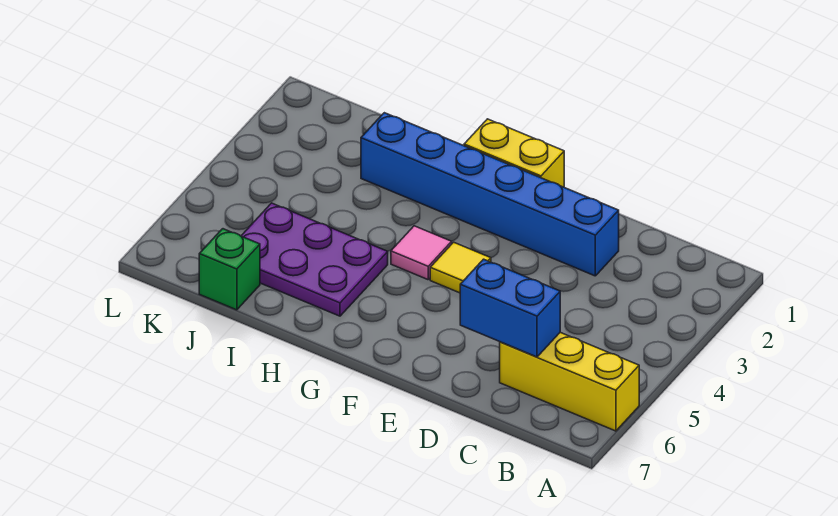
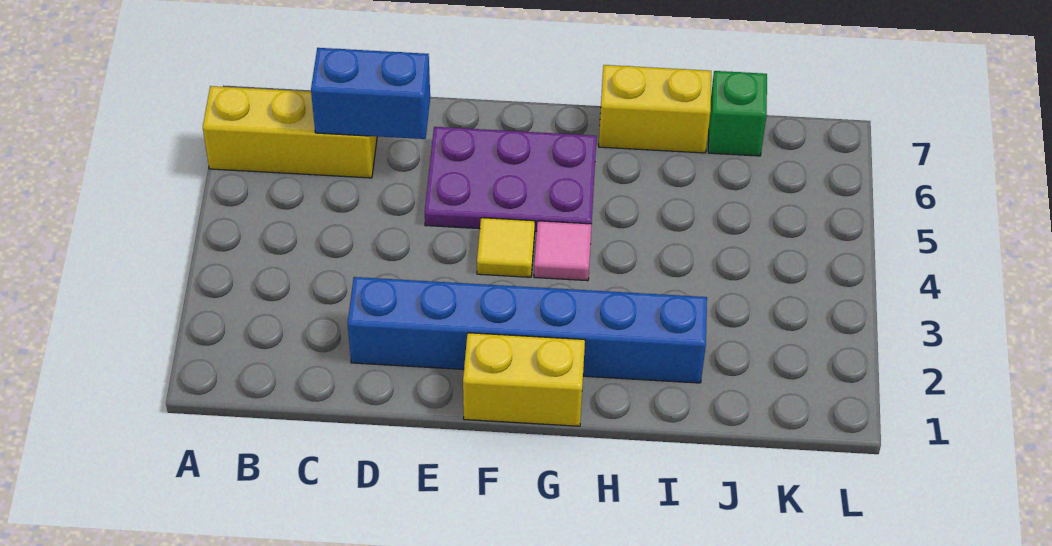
purple plate H5:J6 level 1 -> purple plate E5:G6 level 1
none -> yellow brick H7:I7 level 1

